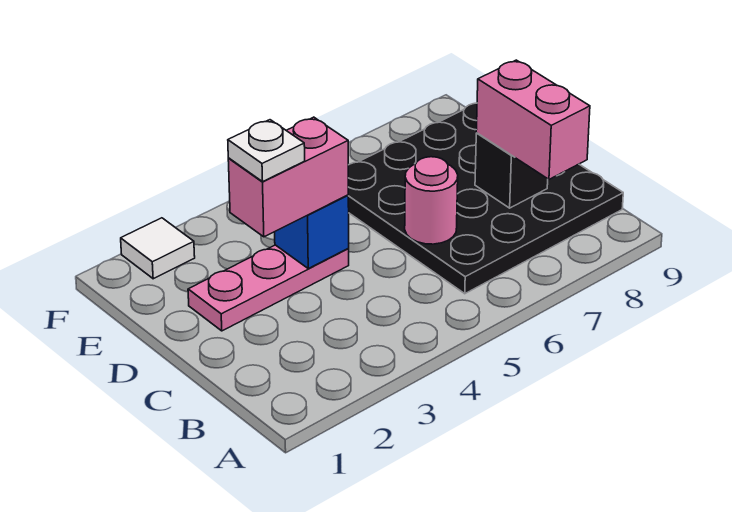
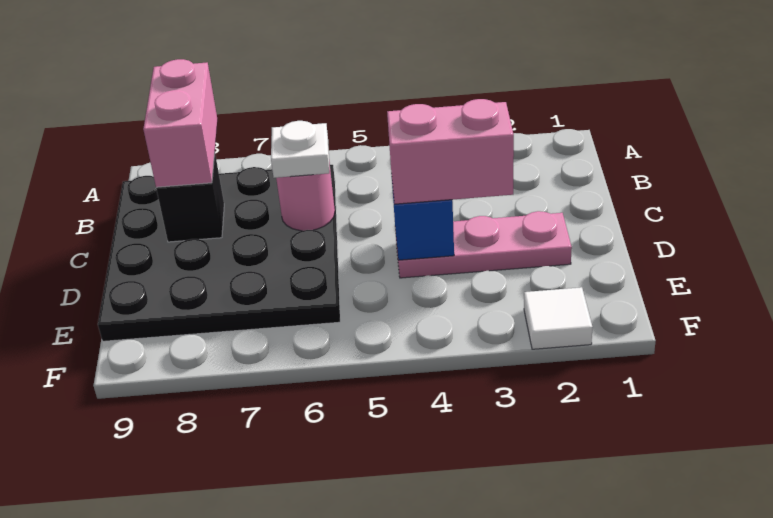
white plate D3 level 4 -> white plate C6 level 3

